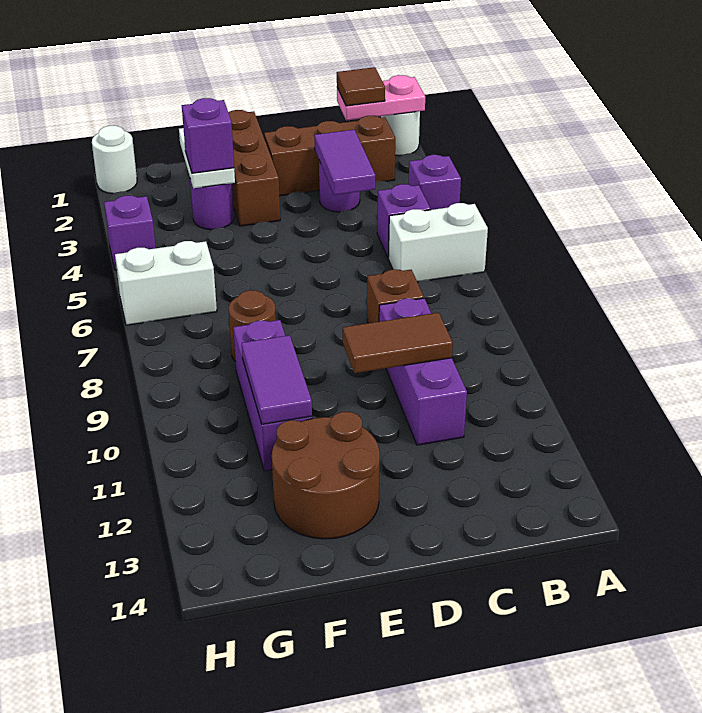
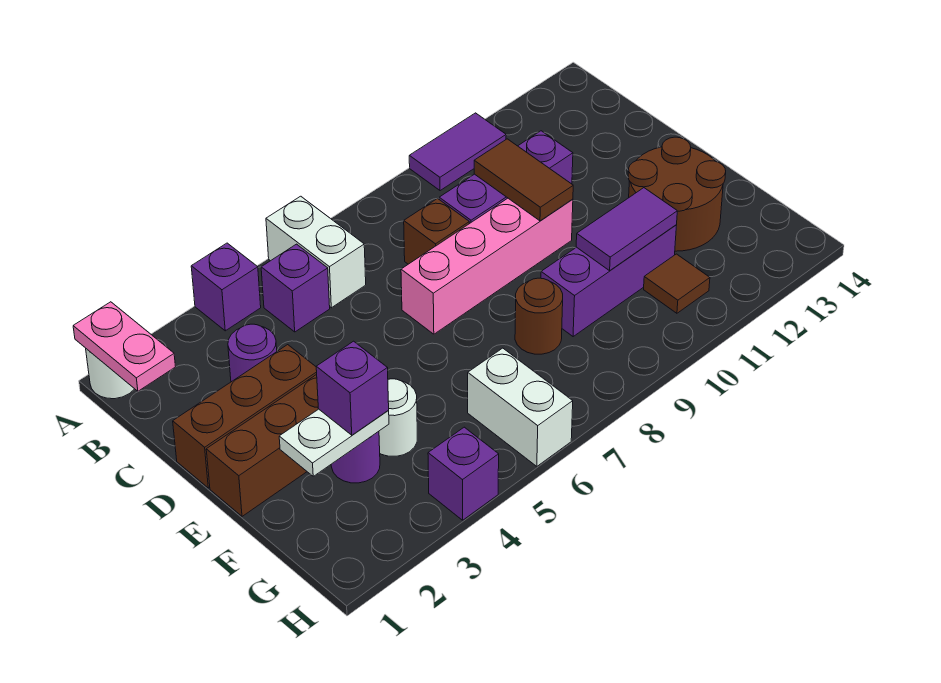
brown tile B1 level 3 -> brown tile G11 level 1
brown brick B2:D2 level 1 -> brown brick D1:D3 level 1
purple tile C3:C4 level 2 -> purple tile A10:A11 level 1
none -> pink brick D7:D10 level 1
white round brick H1 level 1 -> white round brick F4 level 1

